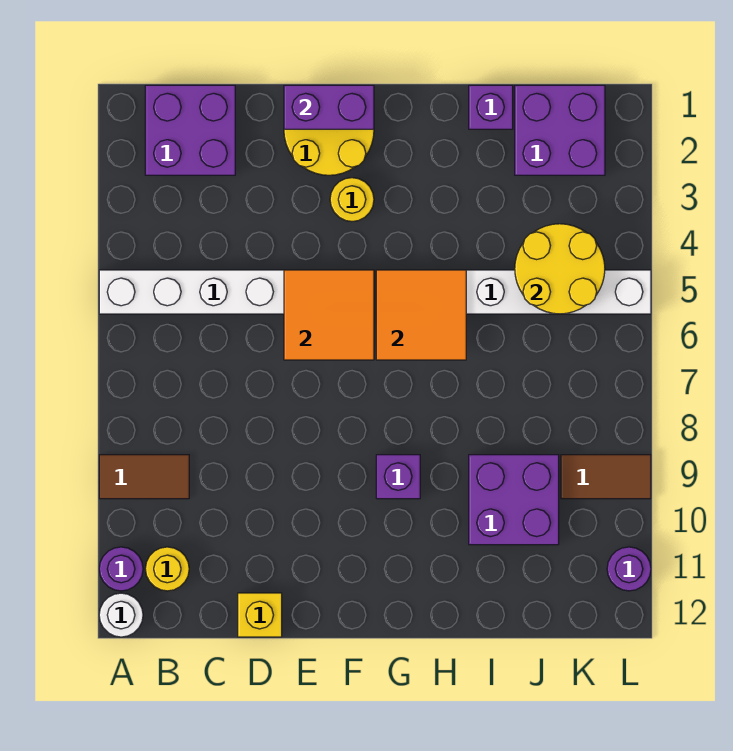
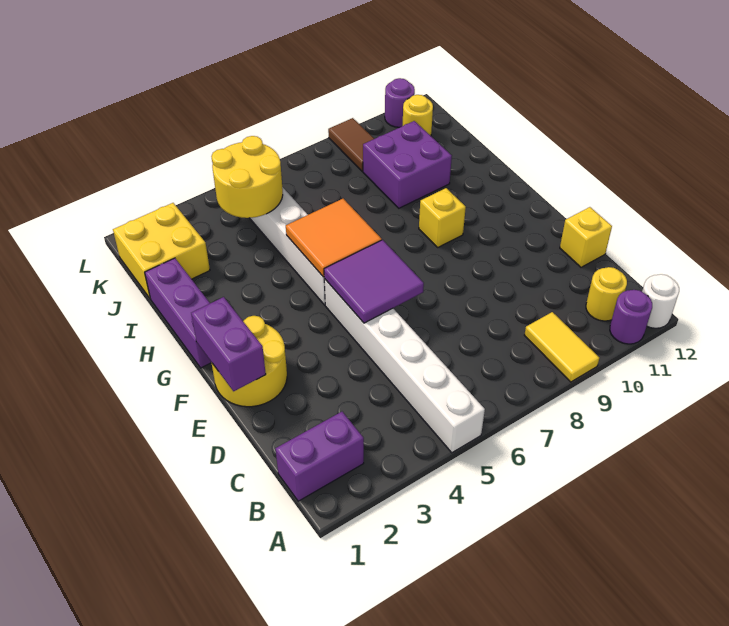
brown tile A9:B9 level 1 -> yellow tile A9:B9 level 1
purple brick B1:C2 level 1 -> purple brick B1:B2 level 1
orange tile E5:F6 level 2 -> purple tile E5:F6 level 2
yellow round brick F3 level 1 -> yellow round brick K11 level 1
purple brick G9 level 1 -> yellow brick G9 level 1
purple brick I1 level 1 -> purple brick G1:I1 level 1
purple brick J1:K2 level 1 -> yellow brick J1:K2 level 1

